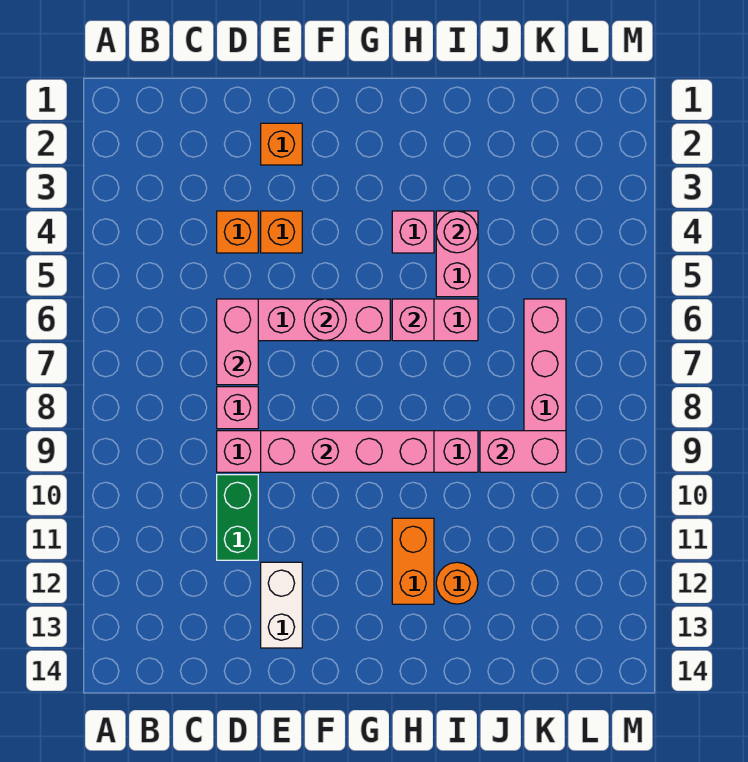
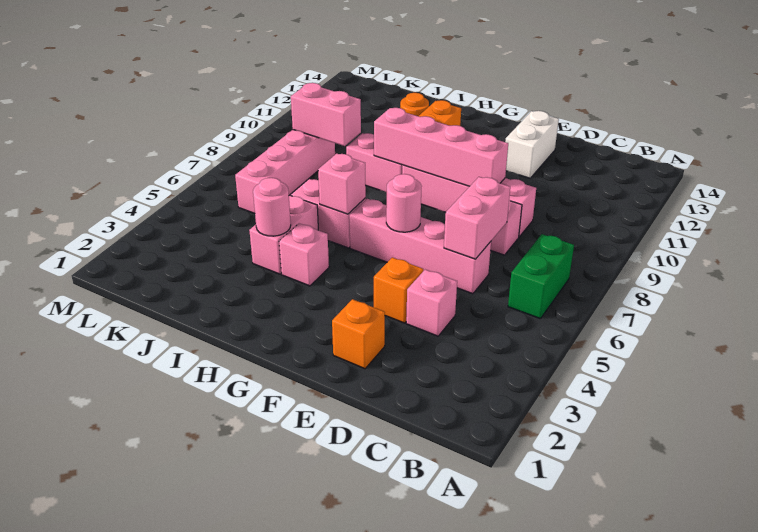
orange brick D4 level 1 -> pink brick D4 level 1
green brick D10:D11 level 1 -> green brick B6:B7 level 1

